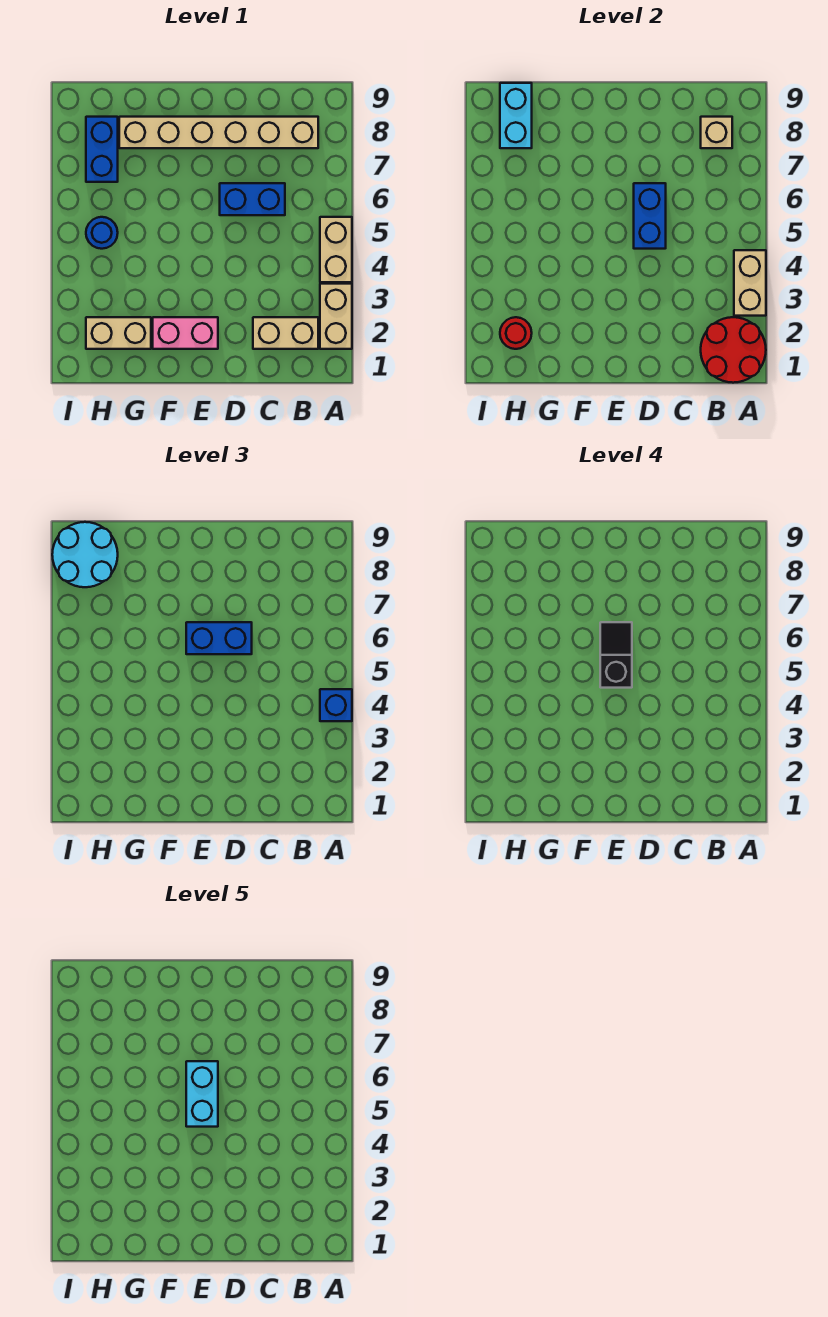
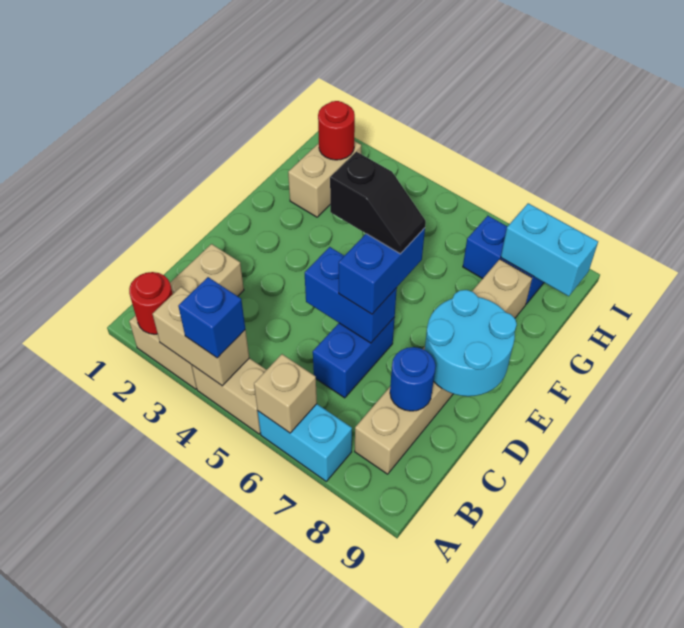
red round brick A1:B2 level 2 -> red round brick A2 level 2
tan brick B8 level 2 -> tan brick A6 level 2
pink brick E2:F2 level 1 -> none
cyan brick E5:E6 level 5 -> cyan brick A6:A7 level 1
blue round brick H5 level 1 -> blue round brick C8 level 2
cyan round brick H8:I9 level 3 -> cyan round brick D8:E9 level 2

